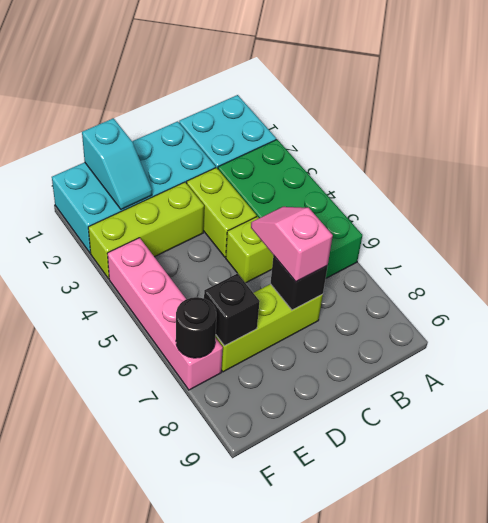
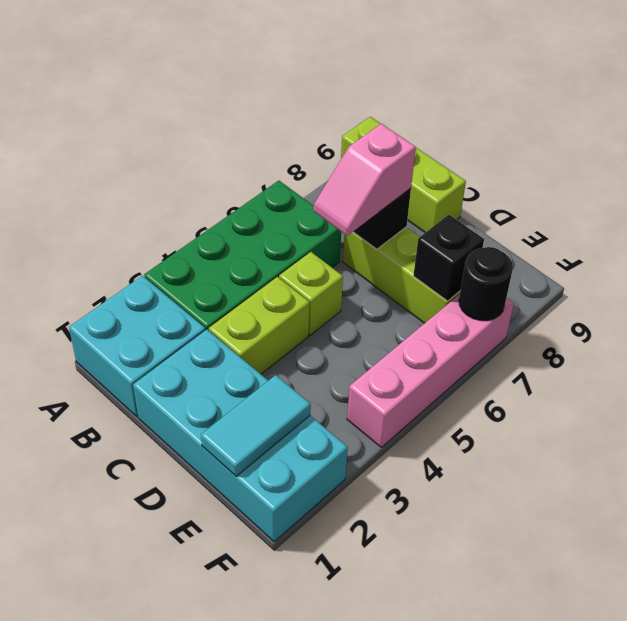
lime brick D3:F3 level 1 -> lime brick A9:C9 level 1
cyan slope E1:E2 level 2 top 1 -> cyan tile E1:E2 level 2

